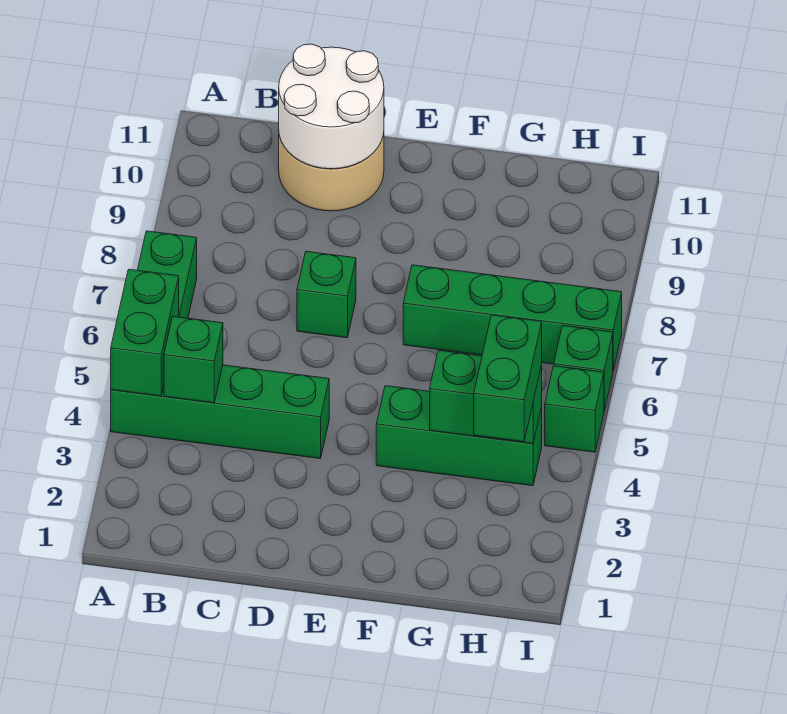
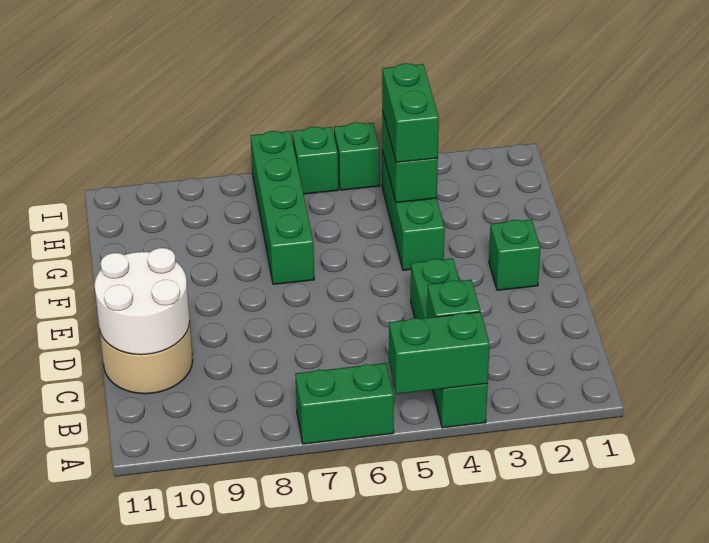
green brick D7 level 1 -> green brick E2 level 1
green brick H3:H4 level 3 -> green brick G4:H4 level 3

